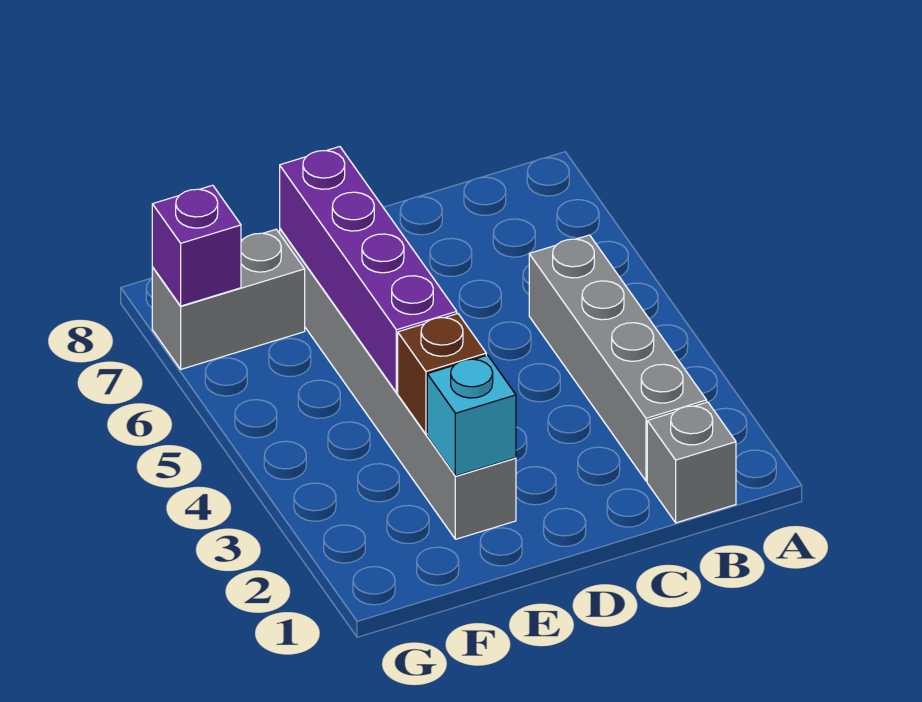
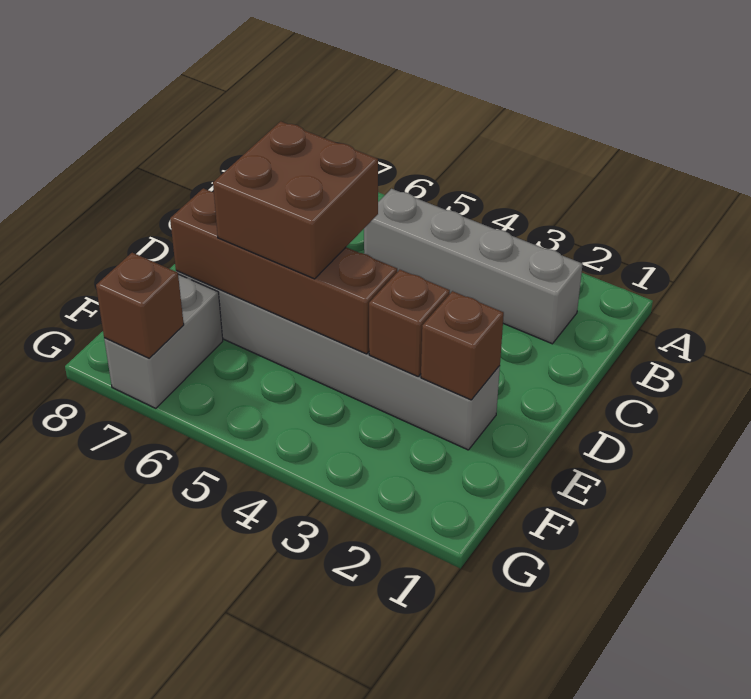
grey brick B1 level 1 -> none
none -> brown brick D5:E6 level 3
cyan brick E2 level 2 -> brown brick E2 level 2
purple brick E4:E7 level 2 -> brown brick E4:E7 level 2
purple brick G7 level 2 -> brown brick G7 level 2

